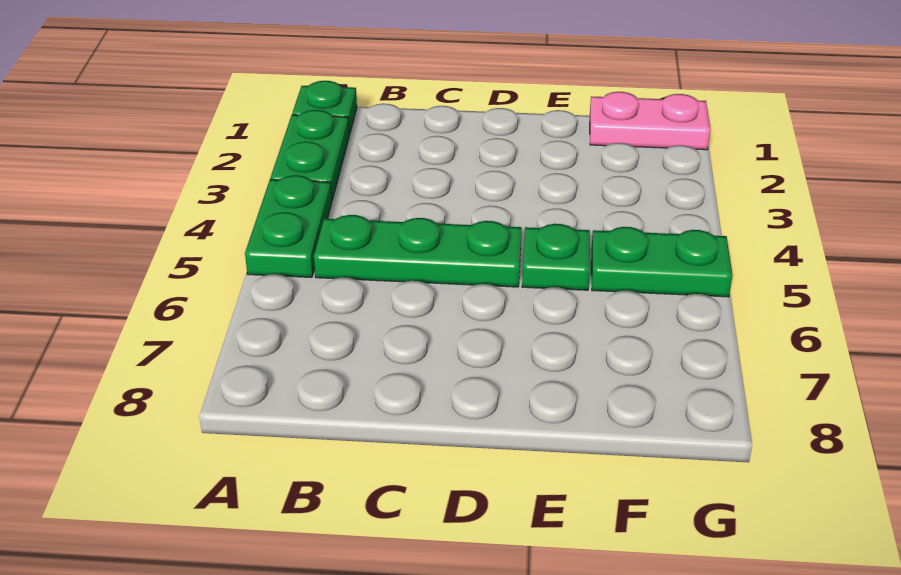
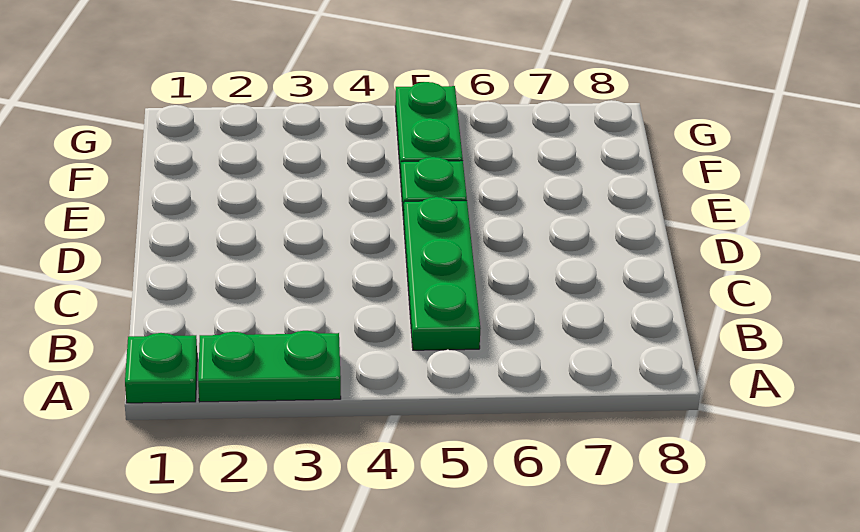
green plate A4:A5 level 1 -> none
pink plate F1:G1 level 1 -> none

